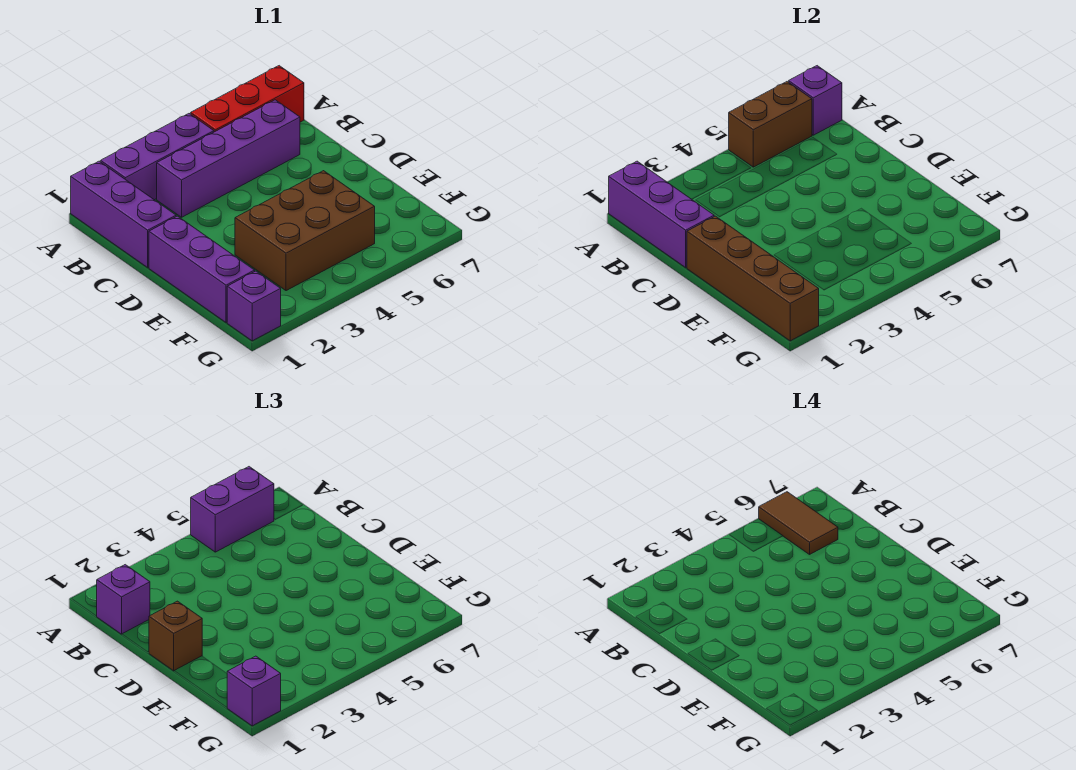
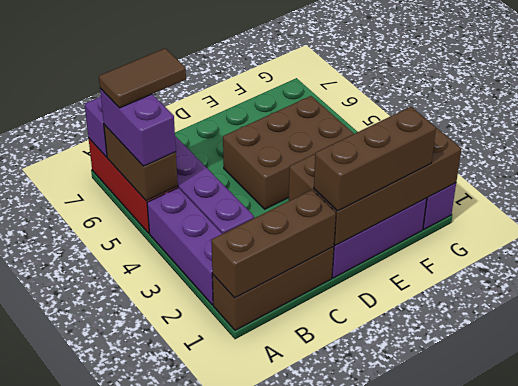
purple brick A1:C1 level 1 -> brown brick A1:C1 level 1
purple brick A1:C1 level 2 -> brown brick A1:C1 level 2
purple brick B1 level 3 -> none
brown brick D1:G1 level 2 -> brown brick D1:G2 level 2
brown brick D1 level 3 -> brown brick D1:F1 level 3
brown brick E3:F5 level 1 -> brown brick D4:F5 level 1
purple brick G1 level 3 -> none

